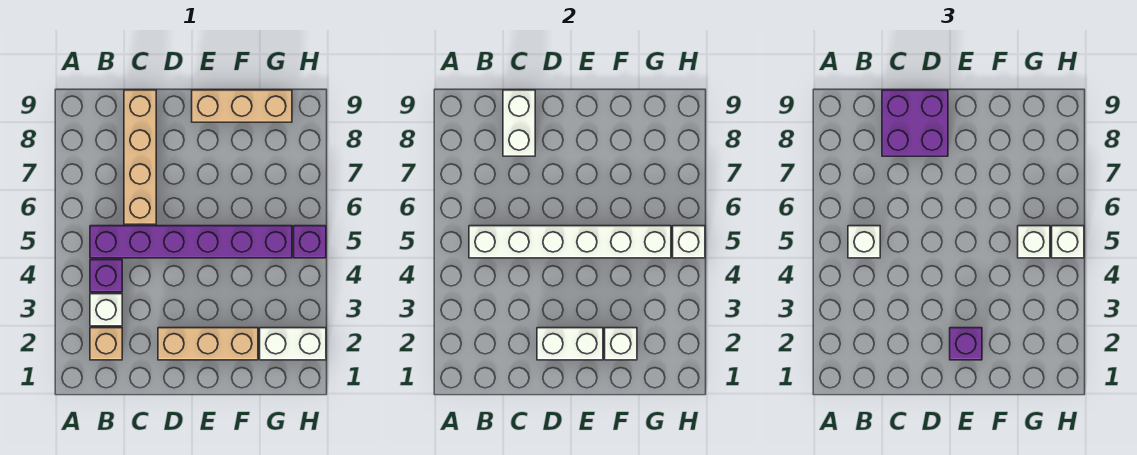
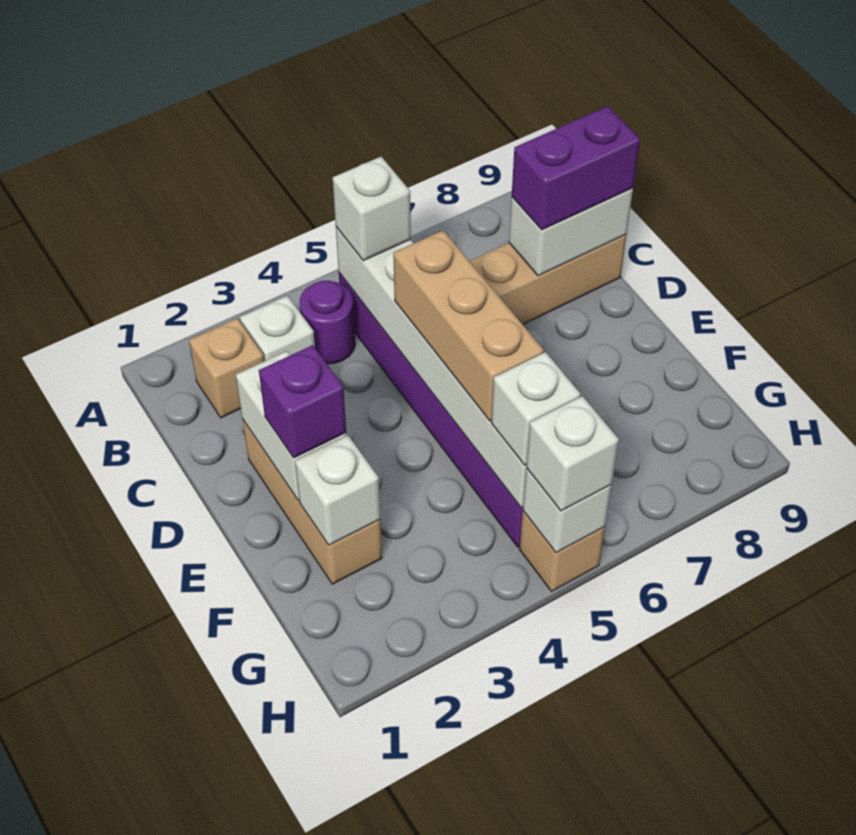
purple brick B4 level 1 -> purple round brick B4 level 1
purple brick C8:D9 level 3 -> purple brick C8:C9 level 3
tan brick E9:G9 level 1 -> tan brick D5:F5 level 3
white brick G2:H2 level 1 -> none
purple brick H5 level 1 -> tan brick H5 level 1

